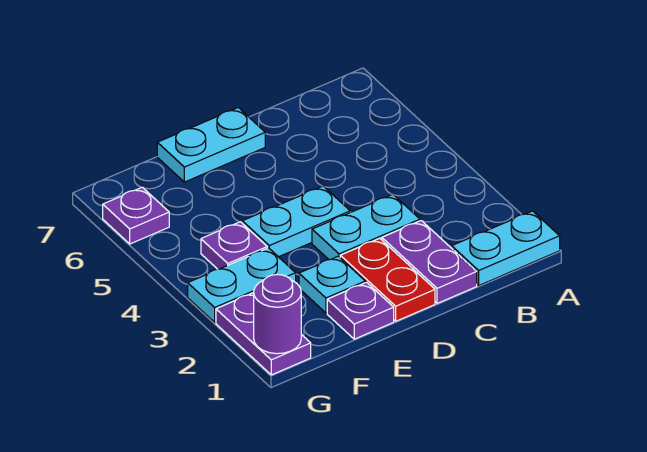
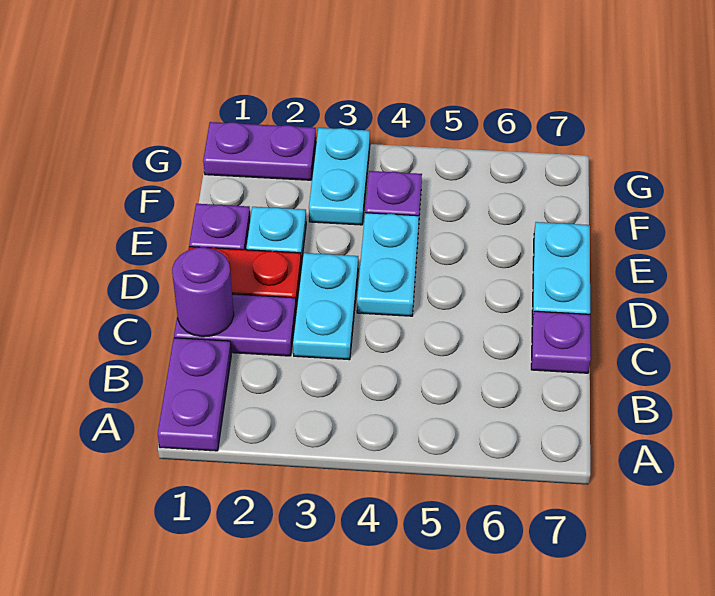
cyan plate A1:B1 level 1 -> purple plate A1:B1 level 1
purple round brick G1 level 2 -> purple round brick C1 level 2
purple plate G6 level 1 -> purple plate C7 level 1

